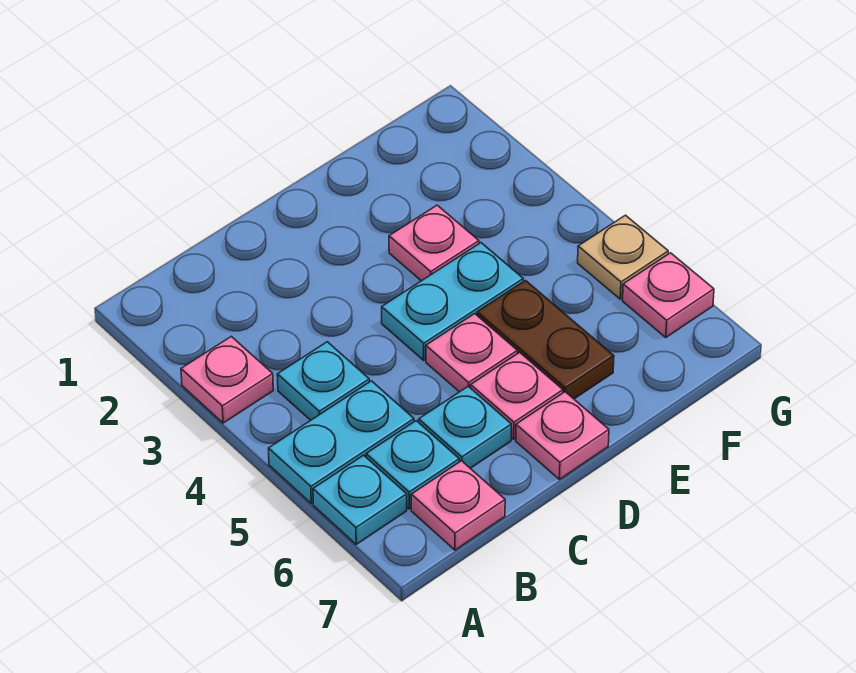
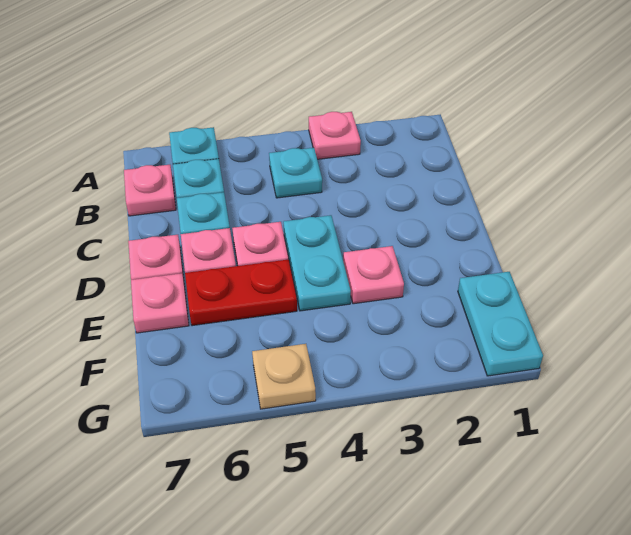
cyan plate A5:B5 level 1 -> cyan plate F1:G1 level 1
brown plate E5:E6 level 1 -> red plate E5:E6 level 1
pink plate G6 level 1 -> pink plate E7 level 1

